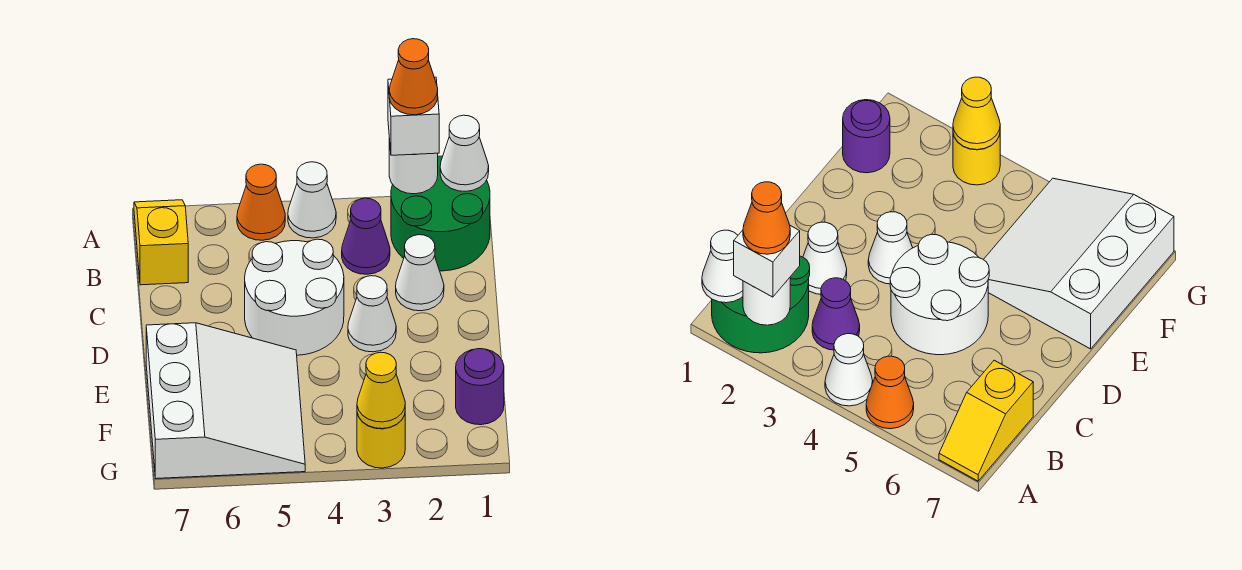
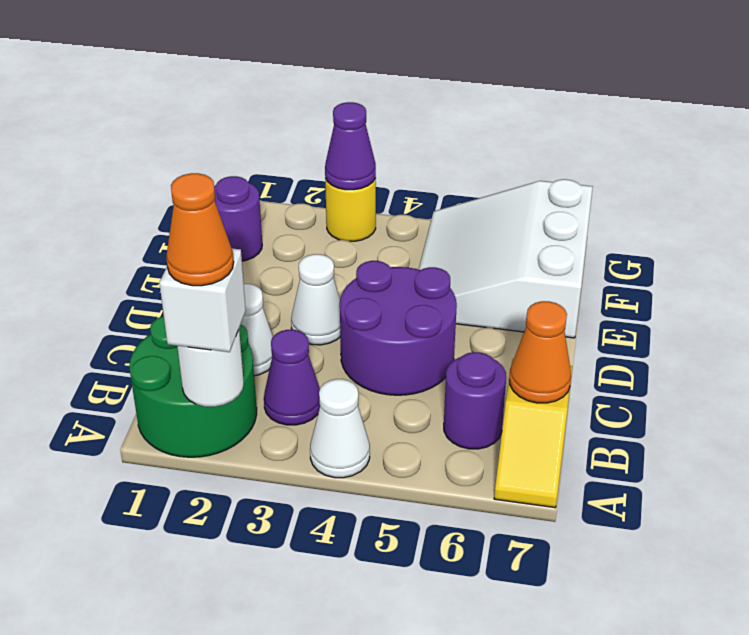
white cone A1 level 2 -> none
orange cone A5 level 1 -> orange cone B7 level 2
none -> purple round brick B6 level 1
white round brick C4:D5 level 1 -> purple round brick C4:D5 level 1
yellow cone G3 level 2 -> purple cone G3 level 2

